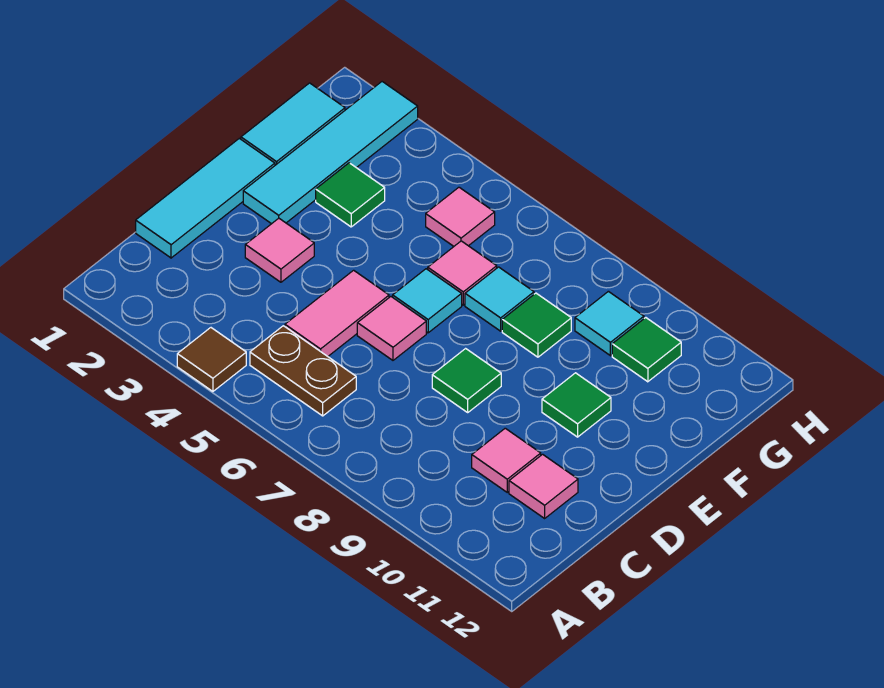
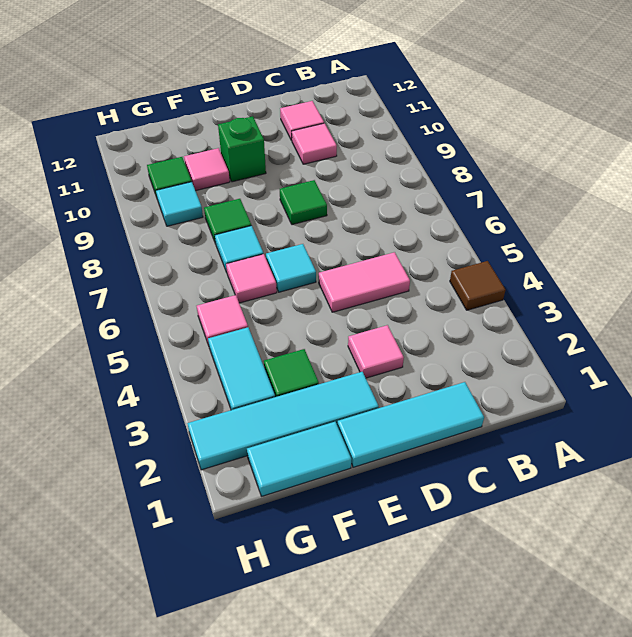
brown plate B5:B6 level 1 -> none
pink tile D6 level 1 -> pink tile F10 level 1
green tile E10 level 1 -> green brick E10 level 1
none -> cyan tile G3:G4 level 1

